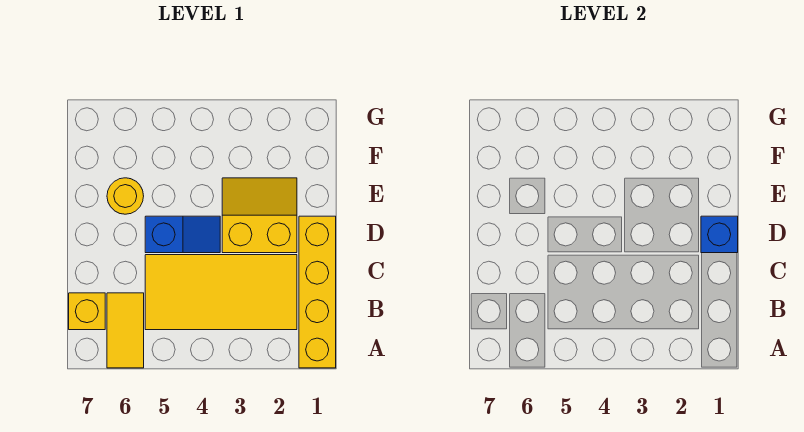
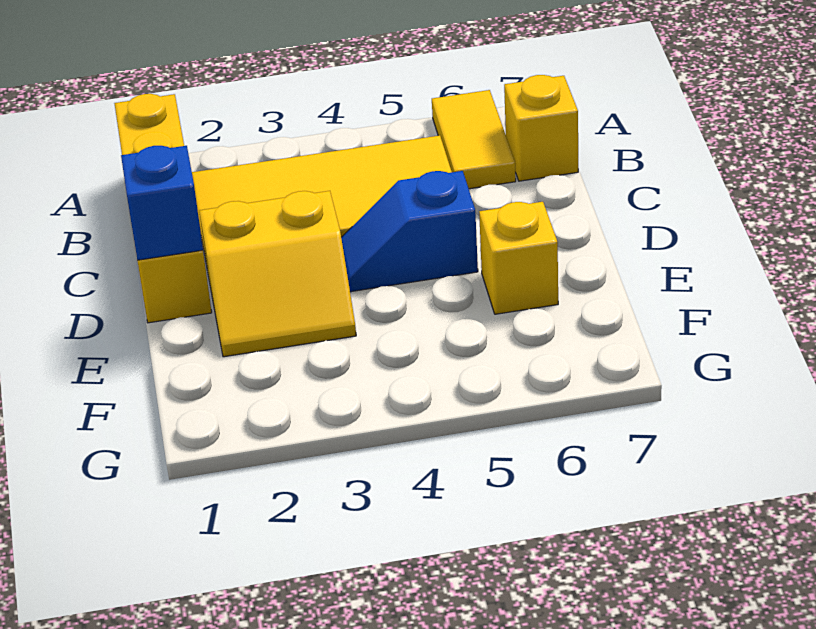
yellow round brick E6 level 1 -> yellow brick E6 level 1

